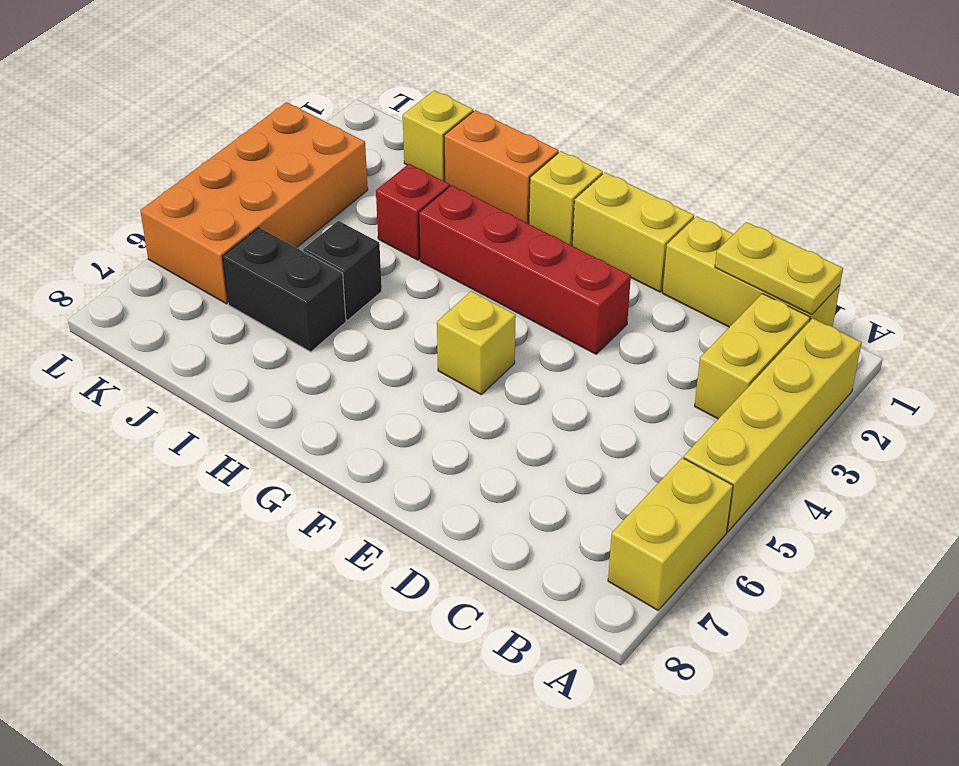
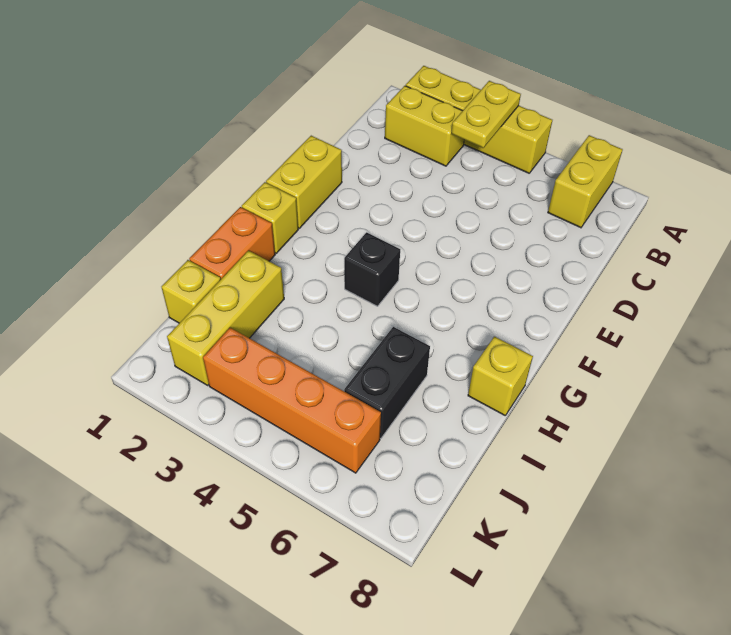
yellow brick A6:A7 level 1 -> yellow brick A7:B7 level 1
yellow brick B1:D1 level 1 -> yellow brick I2:K2 level 1
yellow plate B1:C1 level 2 -> yellow plate A4:B4 level 2
red brick E3:H3 level 1 -> none
yellow brick F5 level 1 -> yellow brick H8 level 1
red brick I3 level 1 -> none
black brick I5 level 1 -> black brick G4 level 1
orange brick K3:L6 level 1 -> orange brick K3:K6 level 1

